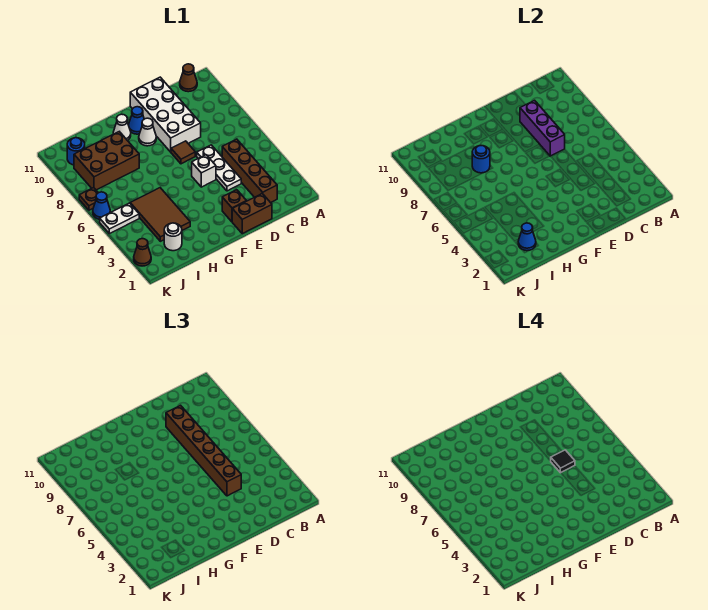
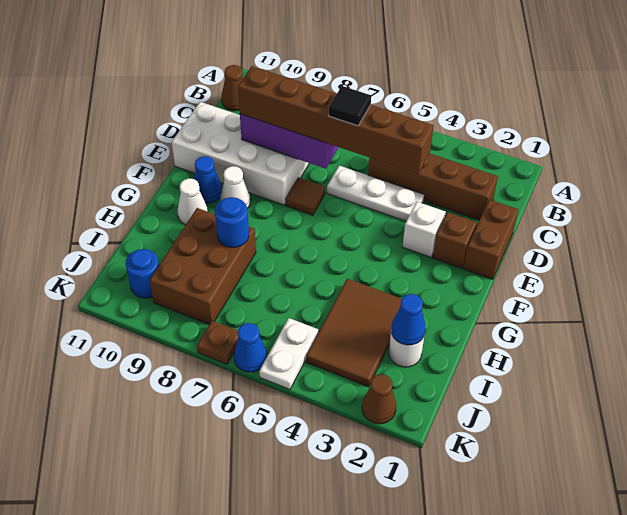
white brick E5 level 1 -> white brick E3 level 1
brown tile H3:I5 level 1 -> brown tile H3:J4 level 1

